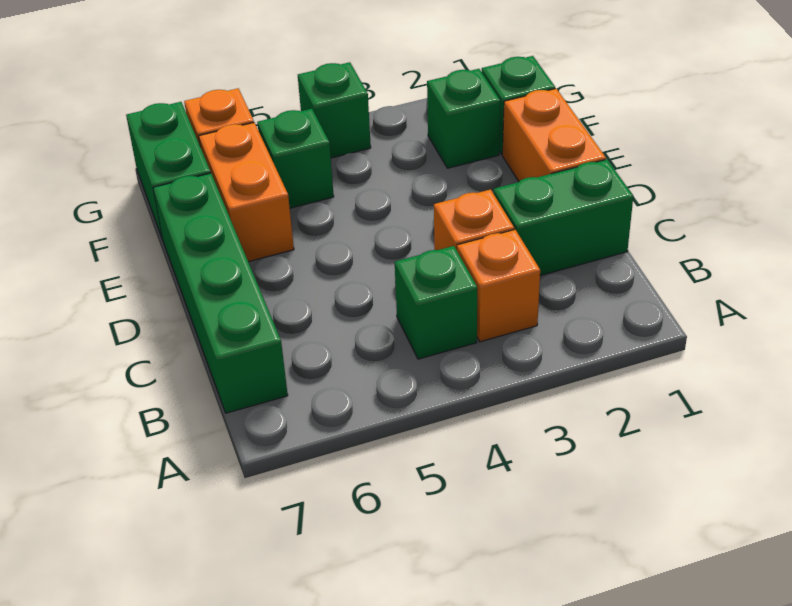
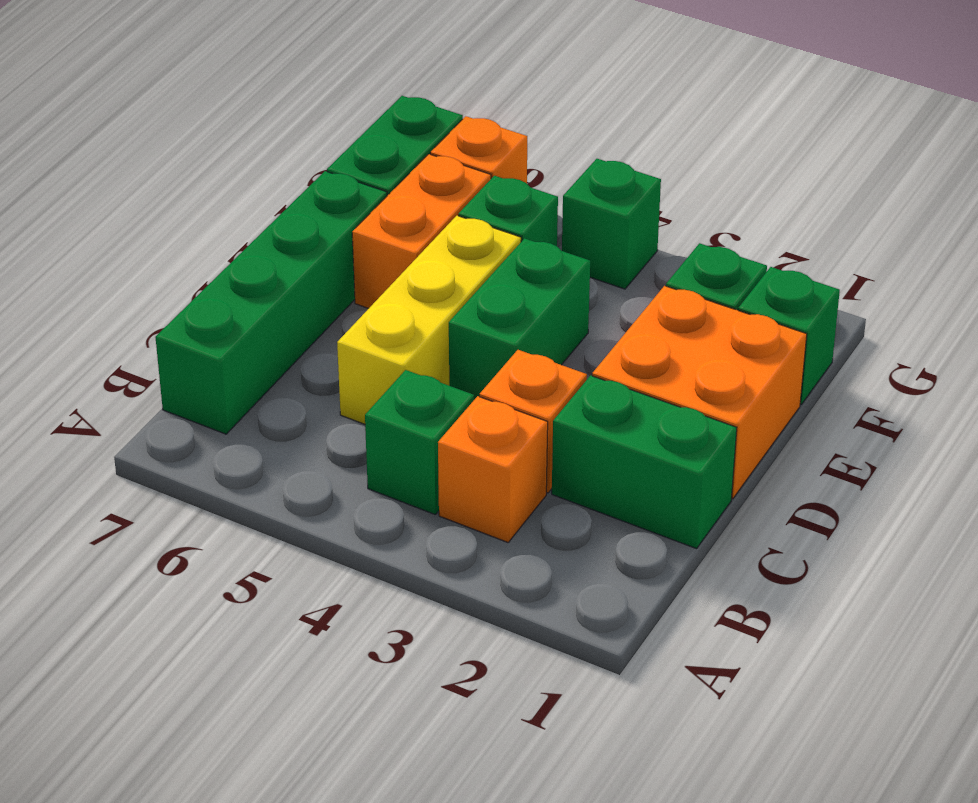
none -> yellow brick C5:E5 level 1
orange brick D1:E1 level 1 -> orange brick D1:E2 level 1
none -> green brick D4:E4 level 1

